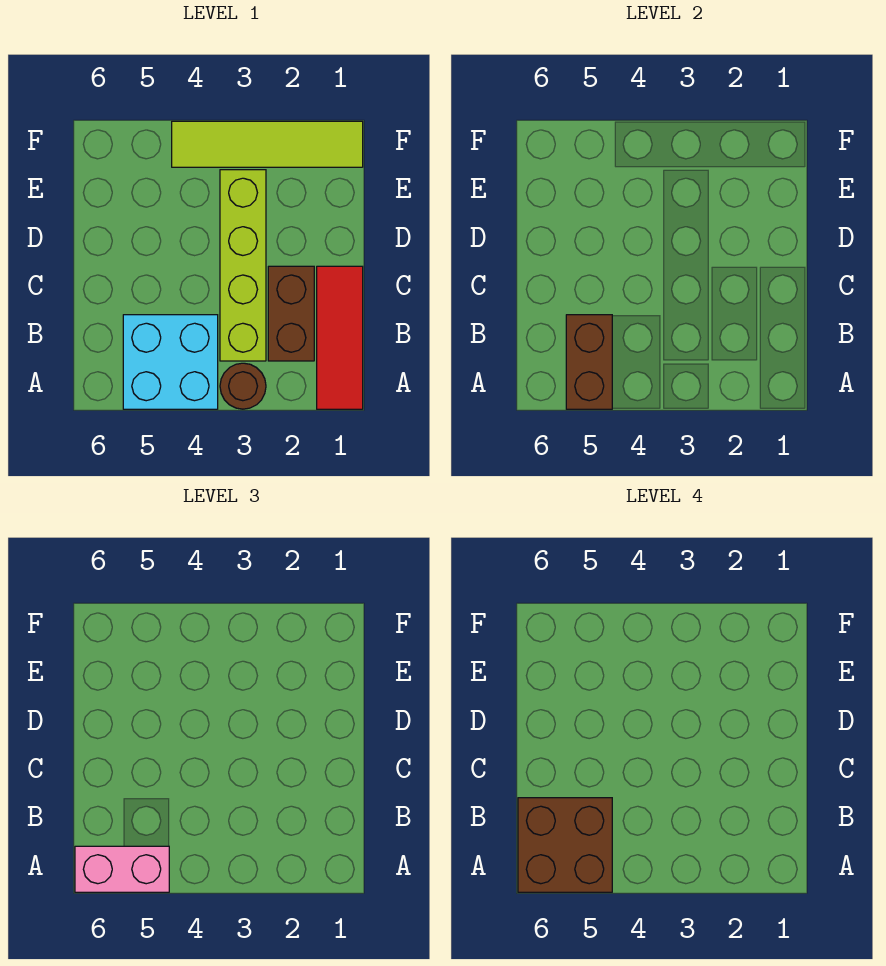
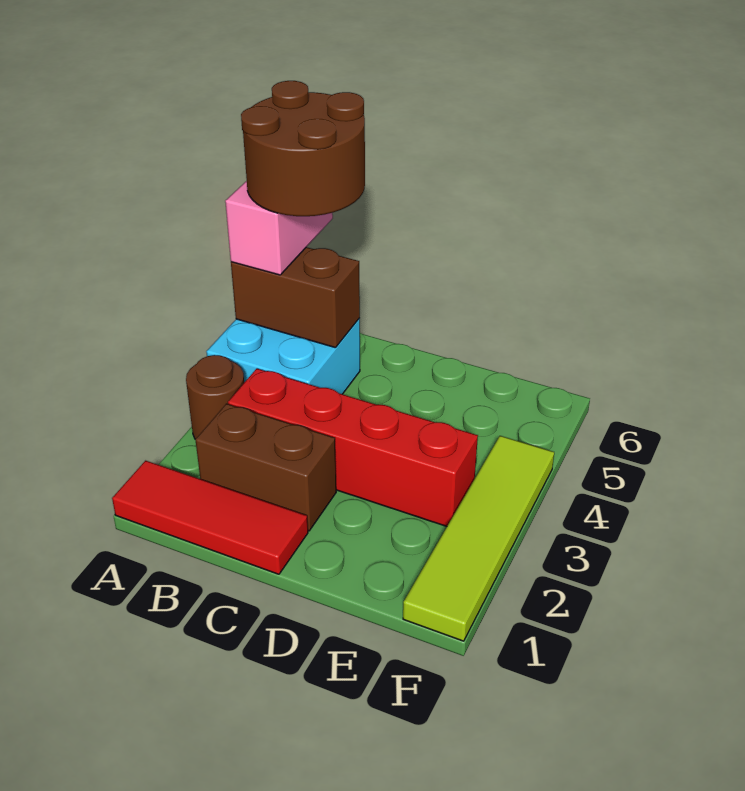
brown brick A5:B6 level 4 -> brown round brick A5:B6 level 4
lime brick B3:E3 level 1 -> red brick B3:E3 level 1

